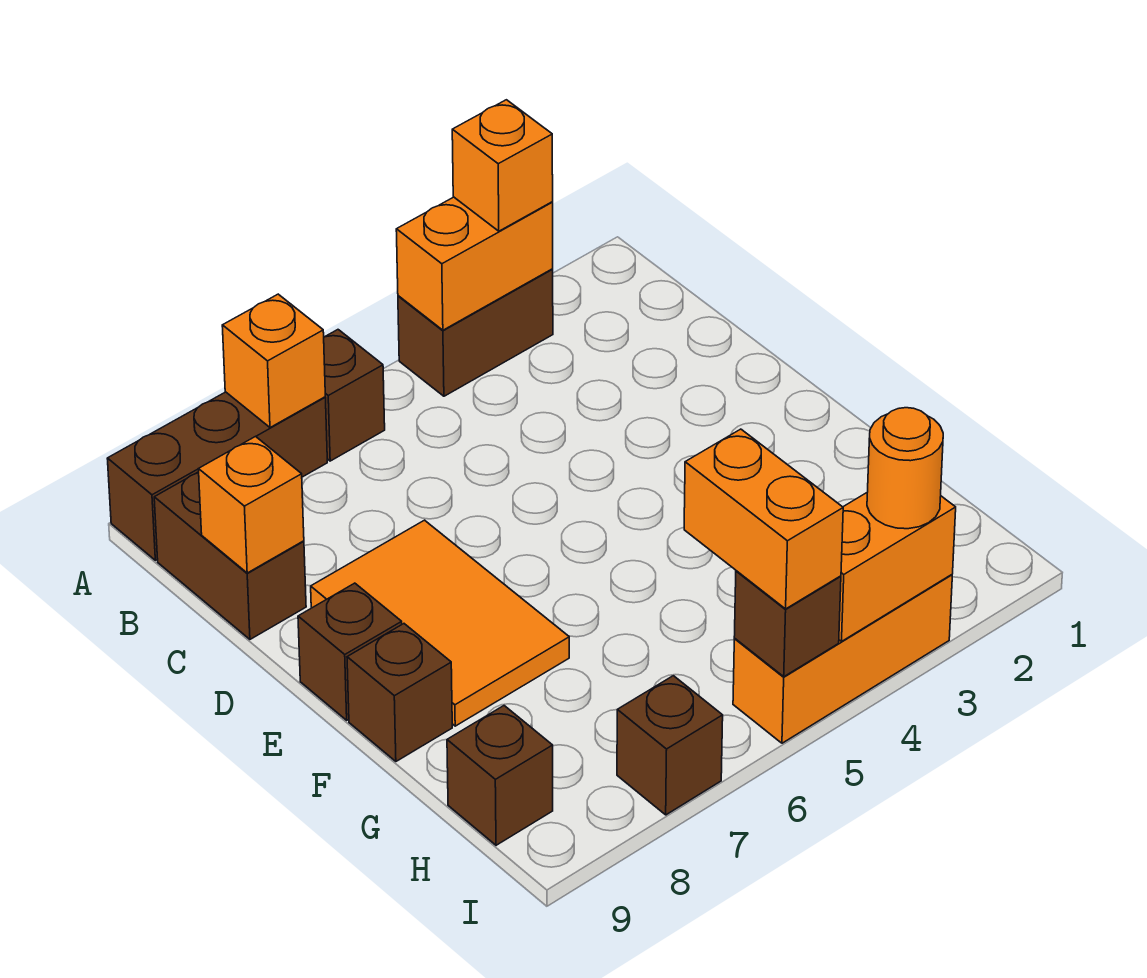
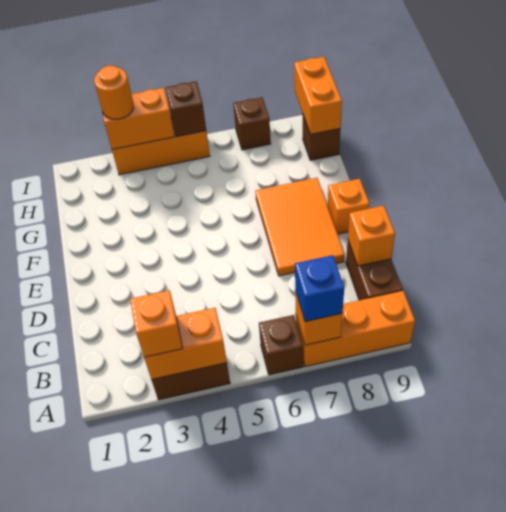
brown brick A7:A9 level 1 -> orange brick A7:A9 level 1
none -> blue brick A7 level 3
brown brick E9 level 1 -> orange brick E9 level 1
brown brick F9 level 1 -> none
orange brick H5:I5 level 3 -> orange brick H9:I9 level 2

